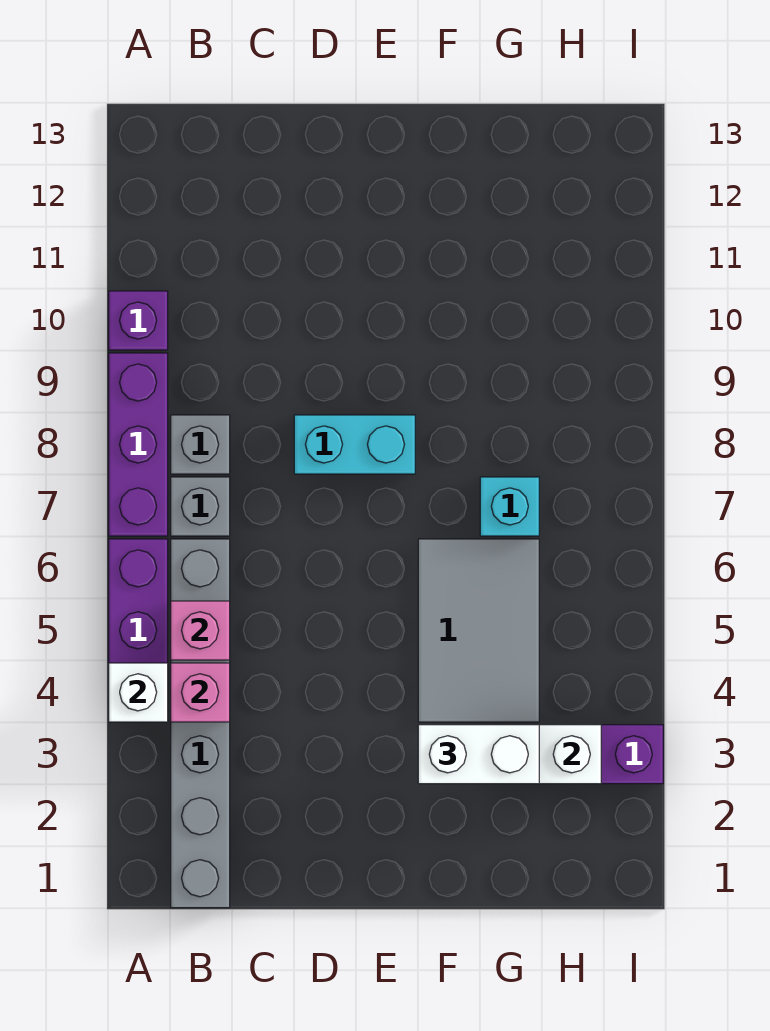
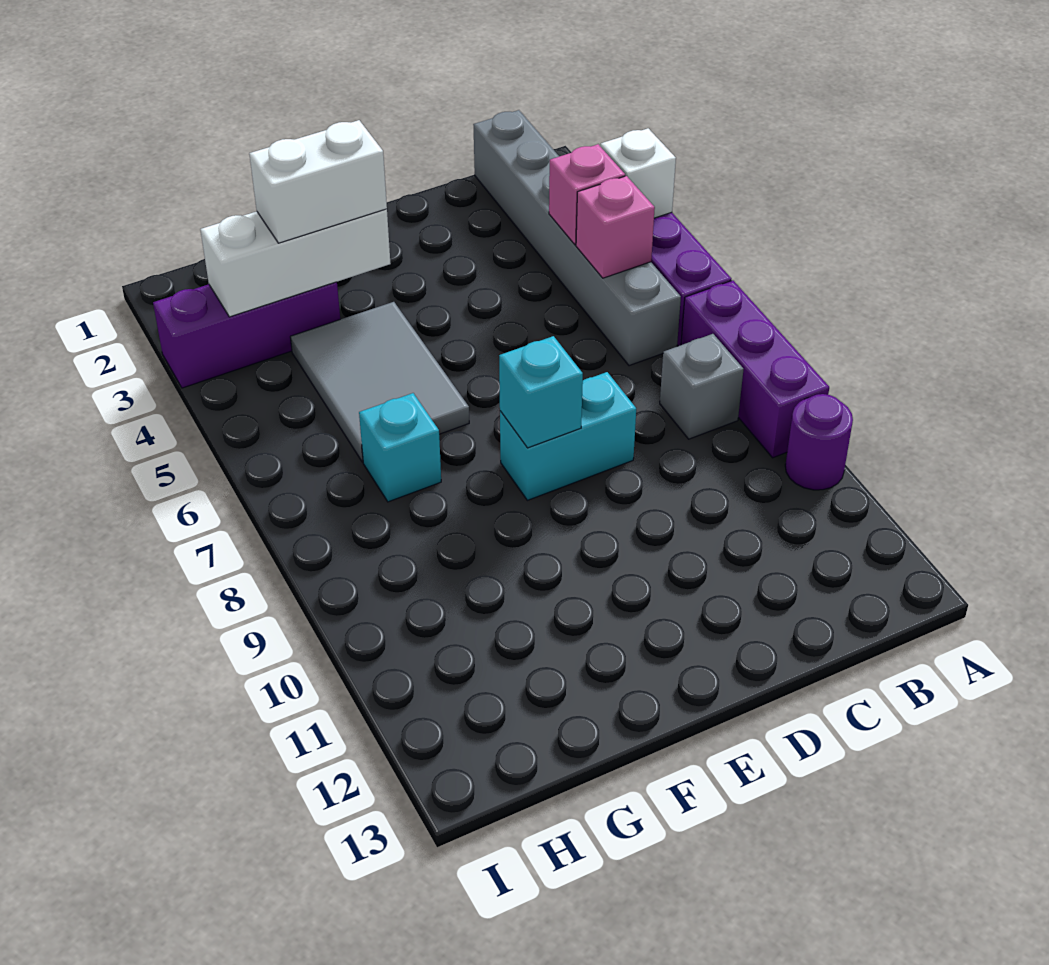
purple brick A10 level 1 -> purple round brick A10 level 1
grey brick B7 level 1 -> none
none -> cyan brick E8 level 2

